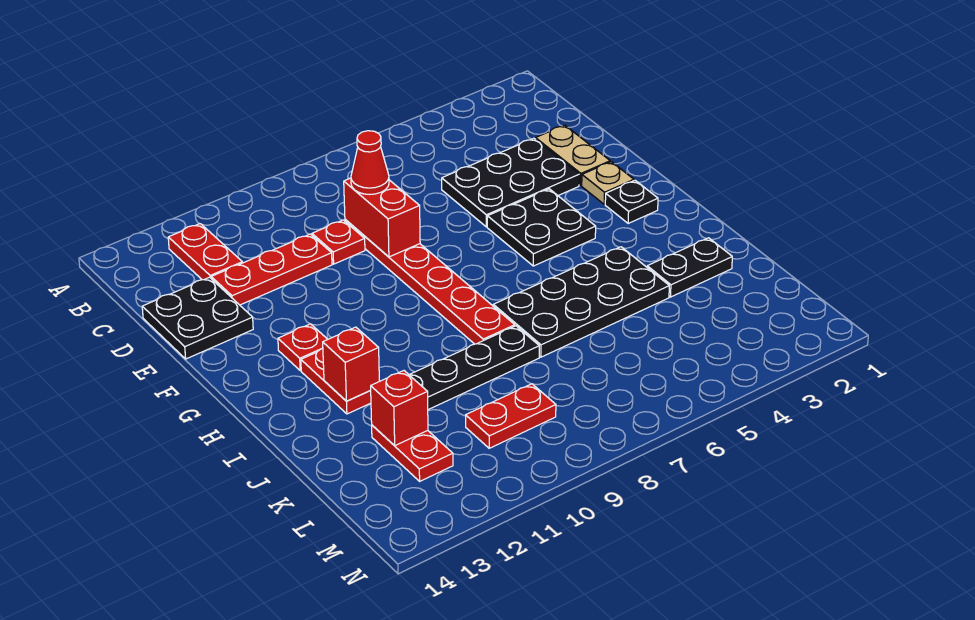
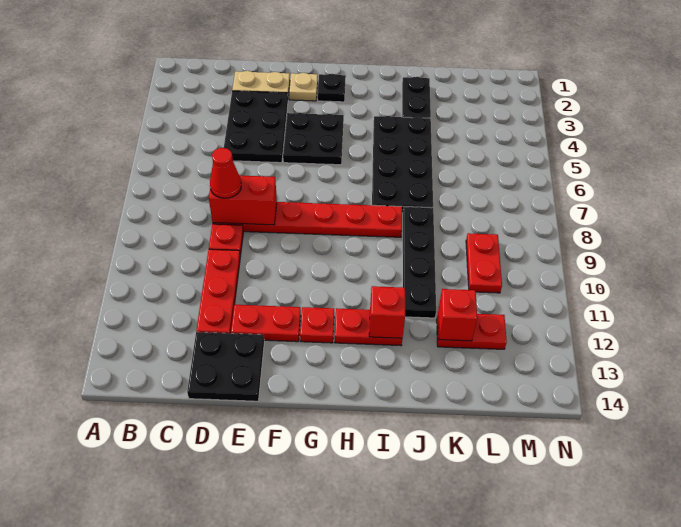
red plate B12:C12 level 1 -> red plate E12:F12 level 1

